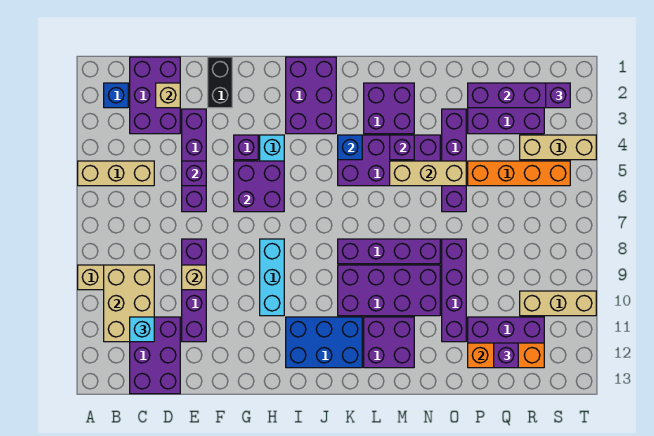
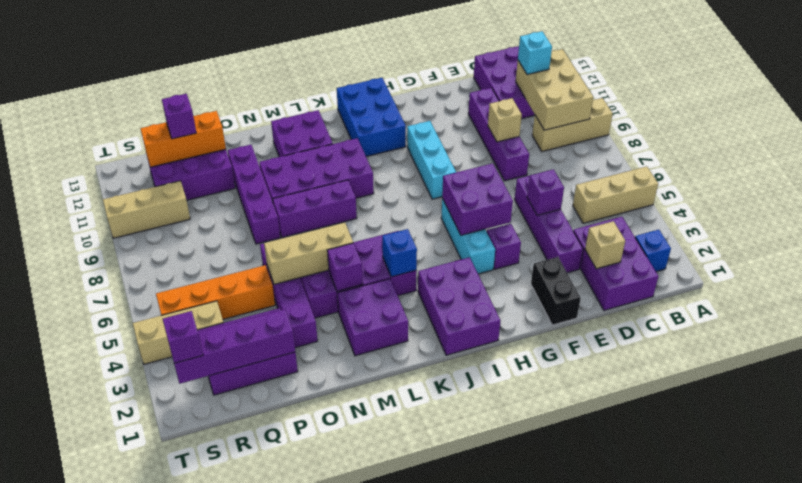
blue brick I11:K12 level 1 -> blue brick I11:J13 level 1
purple brick K8:N8 level 1 -> purple brick L8:N8 level 1

